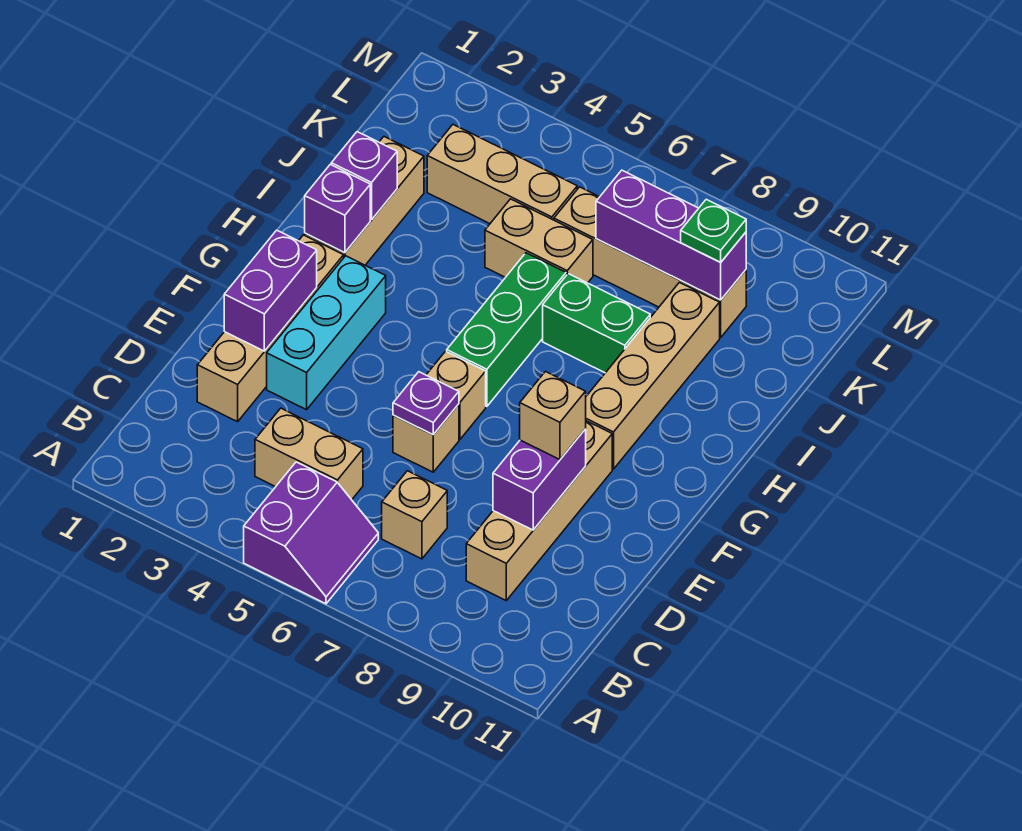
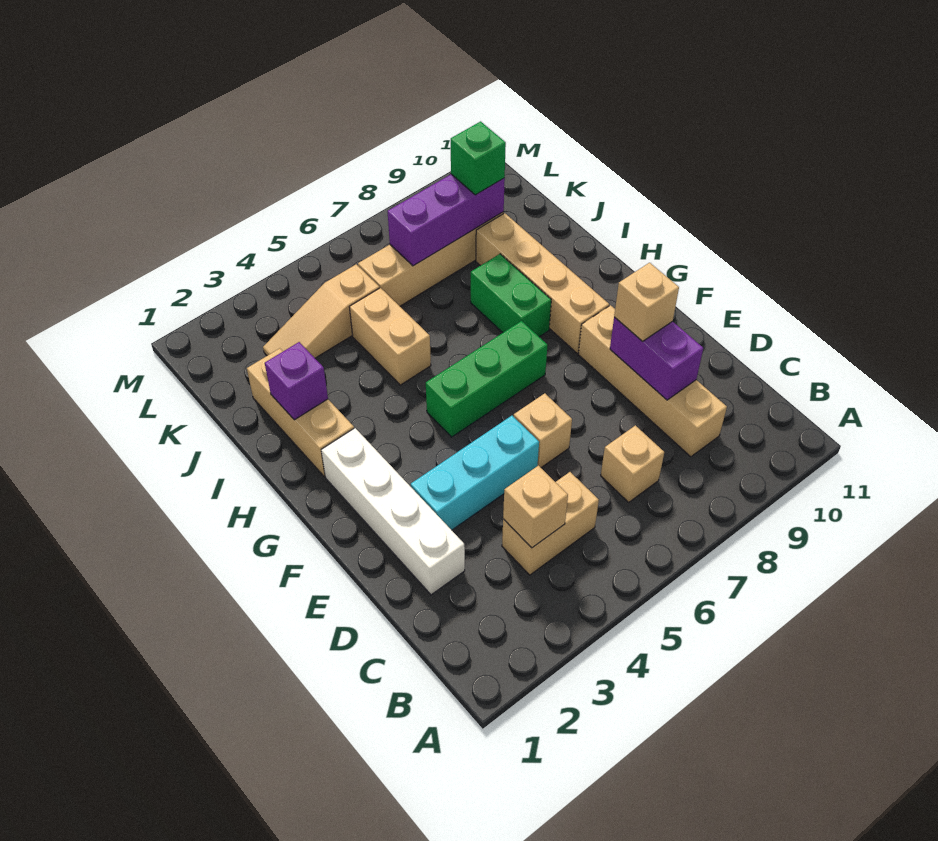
purple slope A5:B6 level 1 top 5 -> none
tan brick D2:G2 level 1 -> white brick D2:G2 level 1
purple brick E2:F2 level 2 -> none
cyan brick E3:G3 level 1 -> cyan brick E3:E5 level 1
purple plate E6 level 2 -> none
tan brick F6 level 1 -> tan brick C4 level 2
green brick G6:I6 level 1 -> green brick G5:G7 level 1
purple brick H2 level 2 -> none
green brick I7:I8 level 1 -> green brick H8:I8 level 1
tan brick J5:J6 level 1 -> tan brick I5:J5 level 1
tan brick K3:K5 level 1 -> tan slope K3:K5 level 1 top 5
green plate K9 level 3 -> green brick K9 level 3

